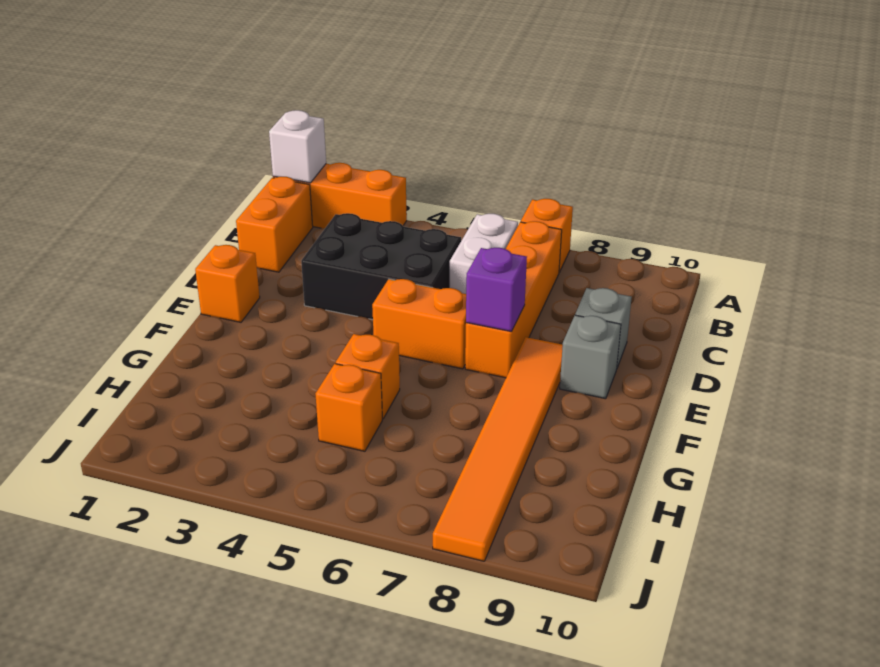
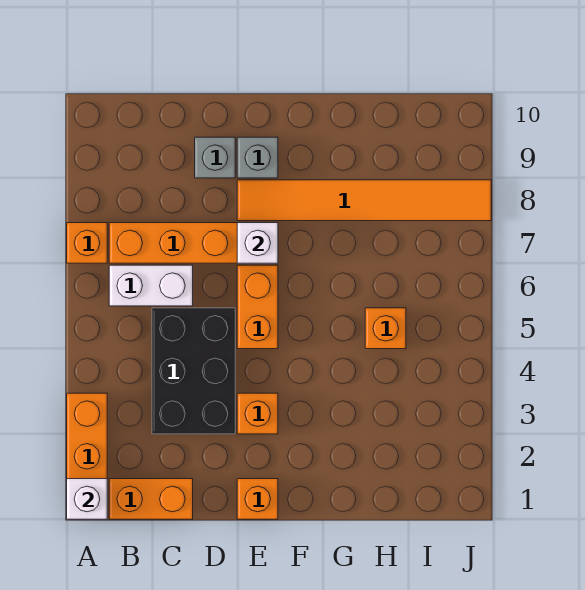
purple brick E7 level 2 -> white brick E7 level 2
orange brick G5 level 1 -> orange brick E3 level 1

